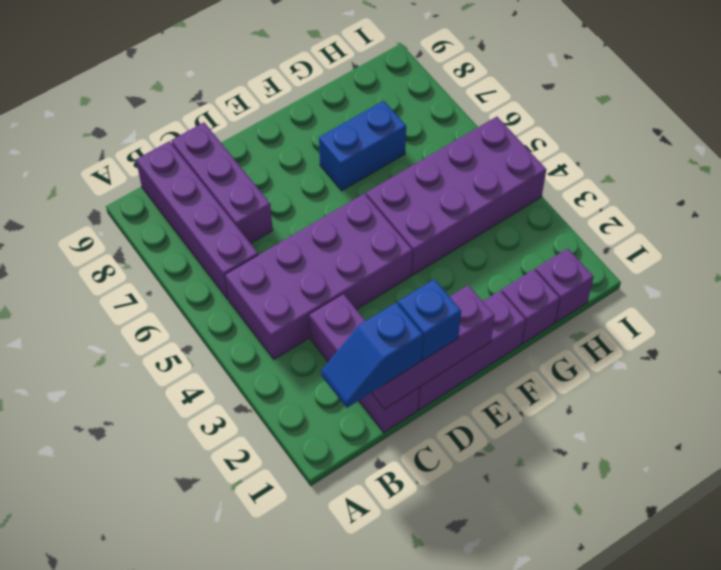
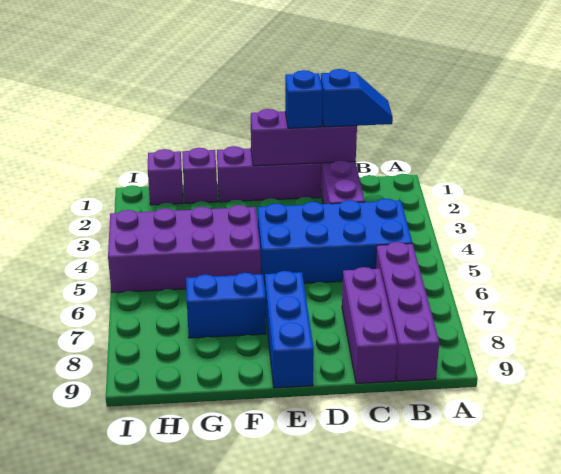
purple brick B4:E5 level 1 -> blue brick B4:E5 level 1
none -> blue brick E7:E9 level 1

